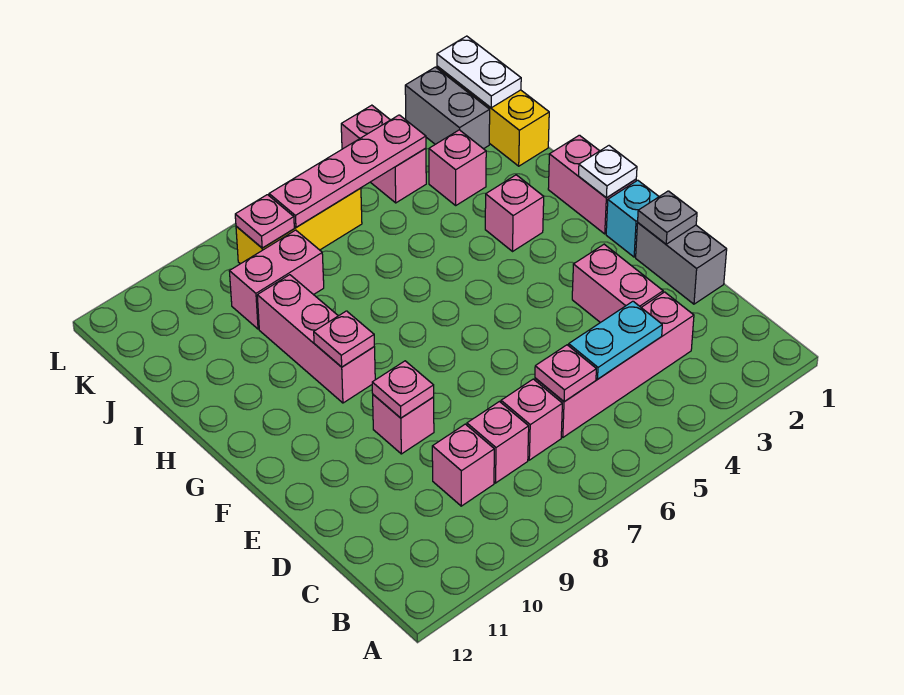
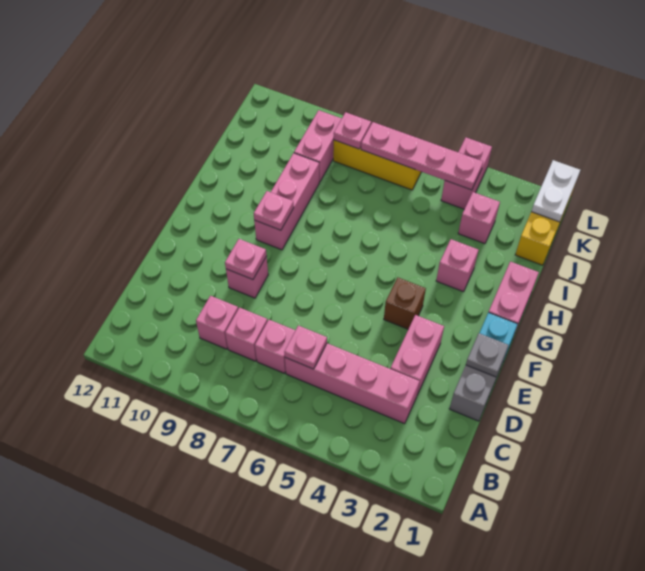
cyan plate C4:C5 level 2 -> none
none -> brown brick F4 level 1
white plate G1 level 2 -> none
pink brick J8:J9 level 1 -> pink brick J9:K9 level 1
grey brick K2:L2 level 1 -> none

